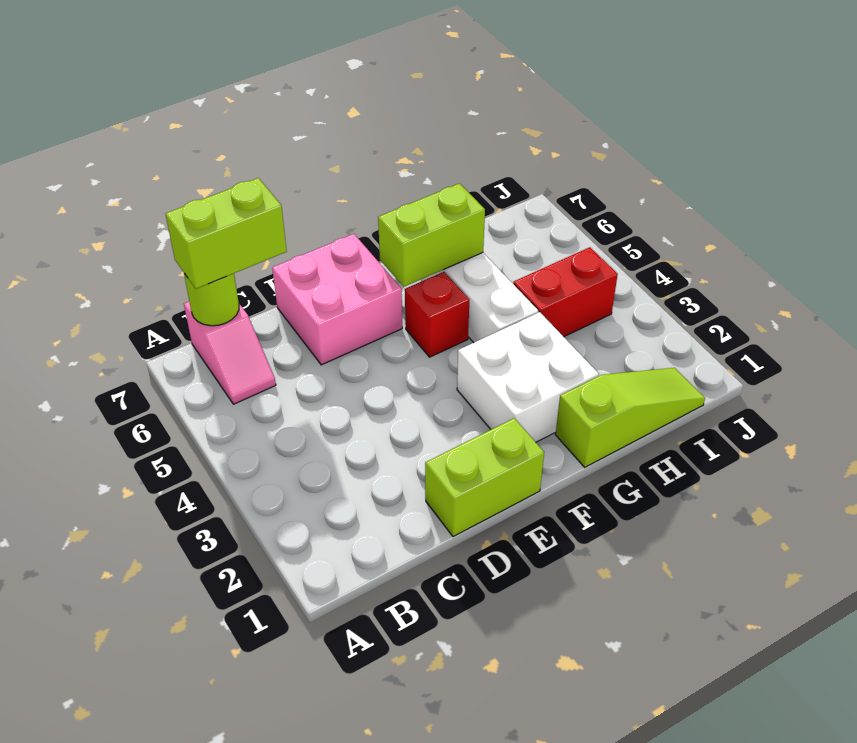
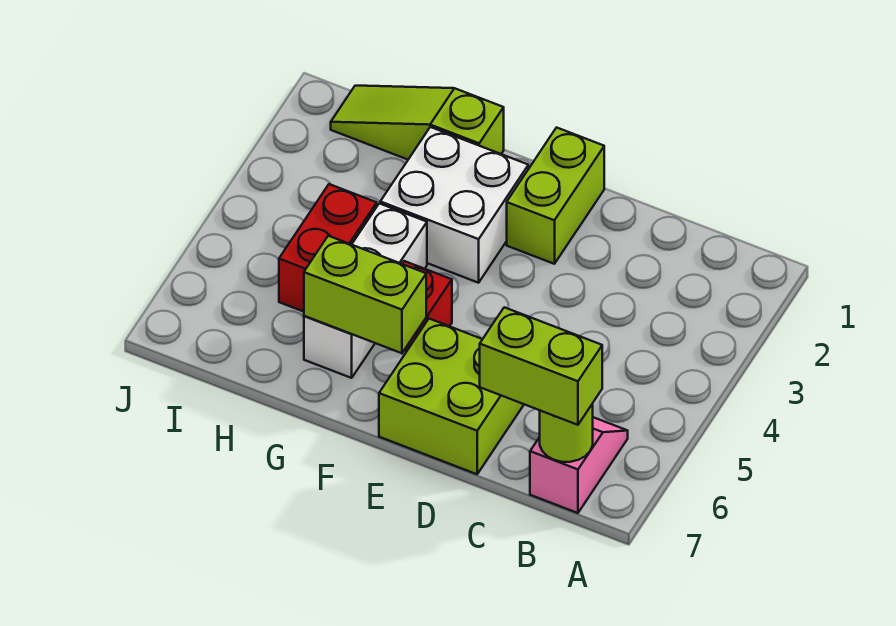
lime brick D1:E1 level 1 -> lime brick E1:E2 level 1
pink brick D6:E7 level 1 -> lime brick D6:E7 level 1
red brick H4:I4 level 1 -> red brick H4:H5 level 1

